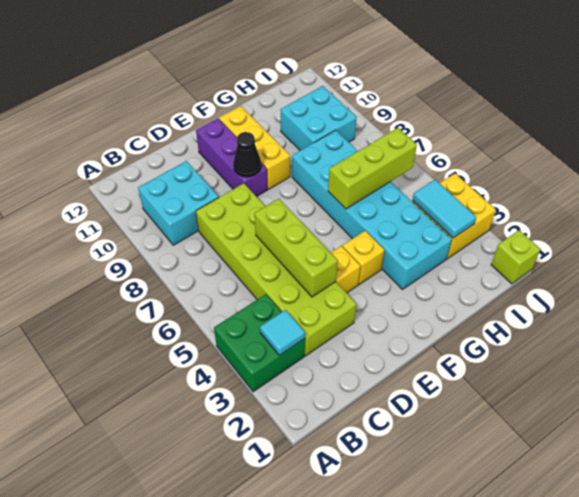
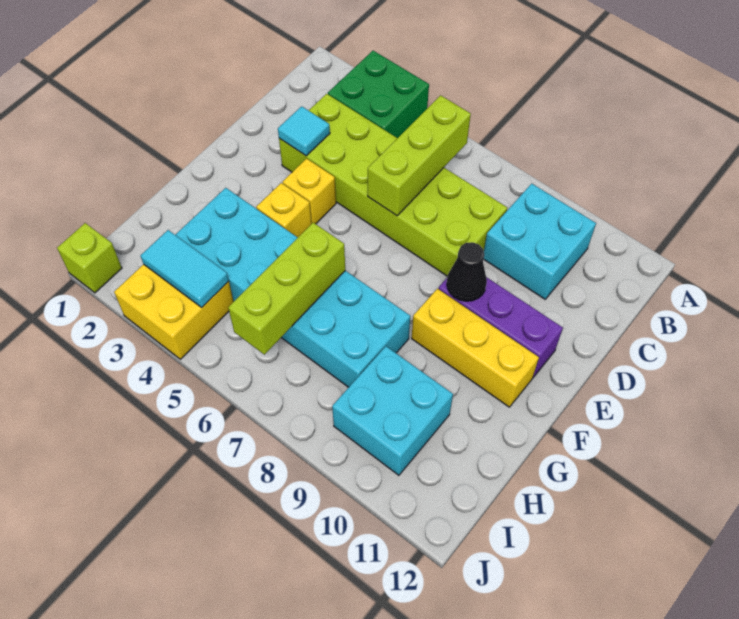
cyan tile B3 level 2 -> cyan tile D3 level 2
lime brick D4:D6 level 2 -> lime brick B6:D6 level 2

